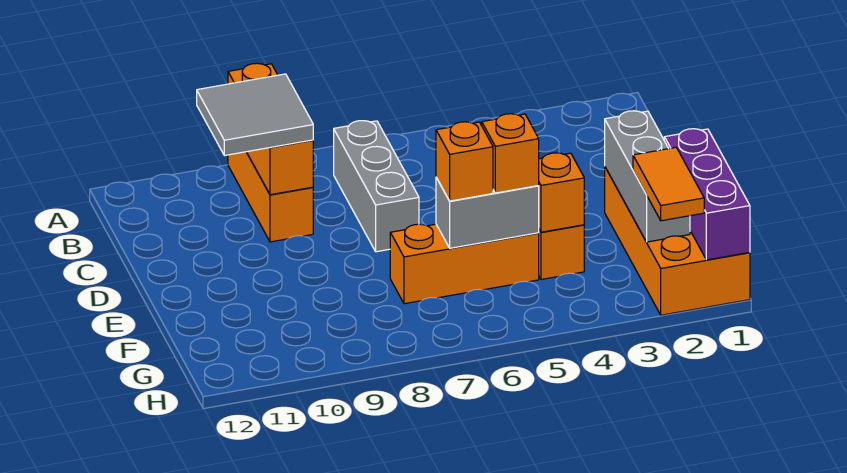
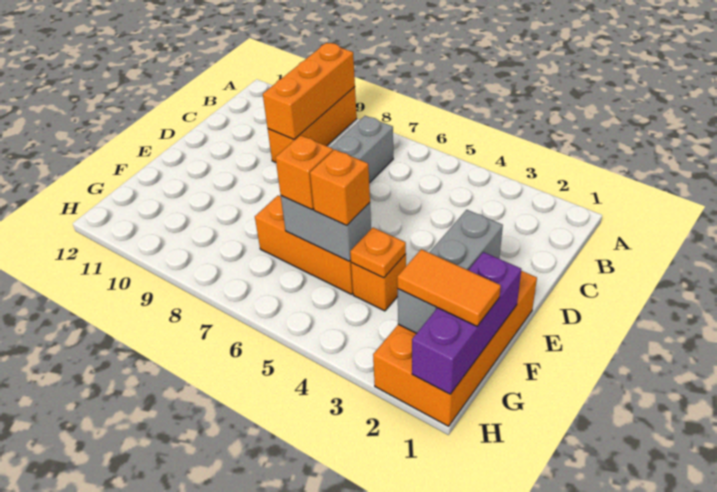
grey tile B9:C10 level 3 -> none
orange brick F4 level 2 -> orange plate F4 level 2
orange tile G2:H2 level 3 -> orange tile G1:G2 level 3

